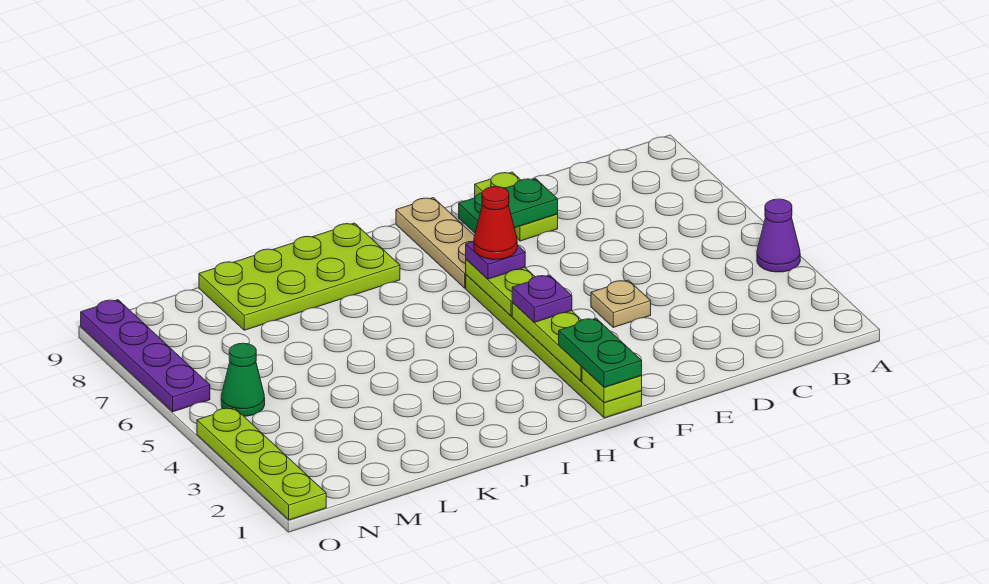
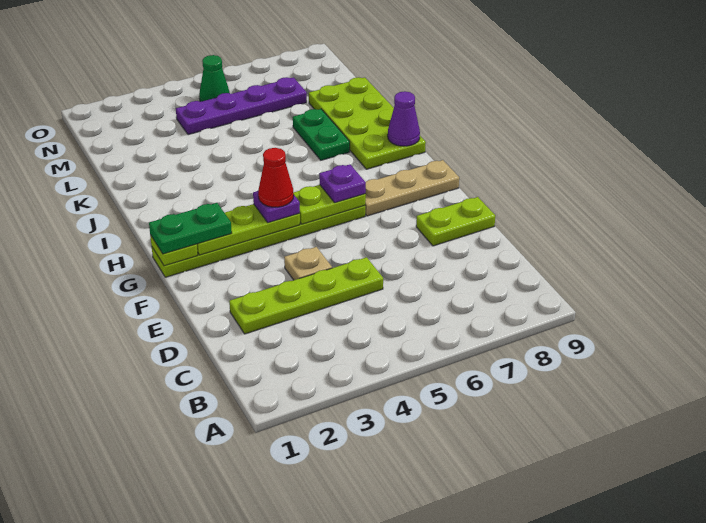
purple cone A4 level 1 -> purple cone I9 level 2
green plate E8:F8 level 2 -> green plate J7:K7 level 1
red cone G6 level 4 -> red cone G4 level 4
lime plate O1:O4 level 1 -> lime plate D2:D5 level 1
purple plate O6:O9 level 1 -> purple plate M4:M7 level 1

